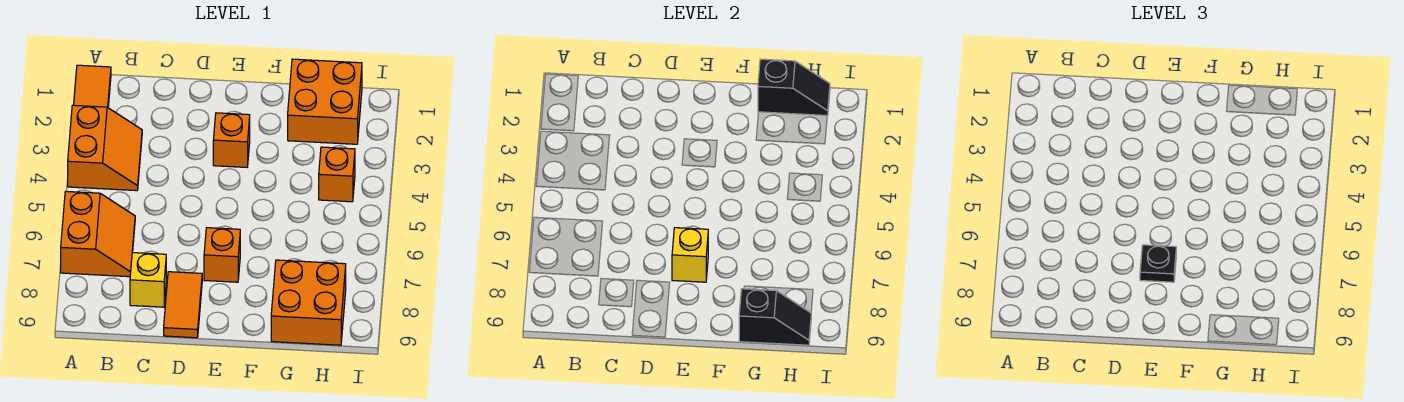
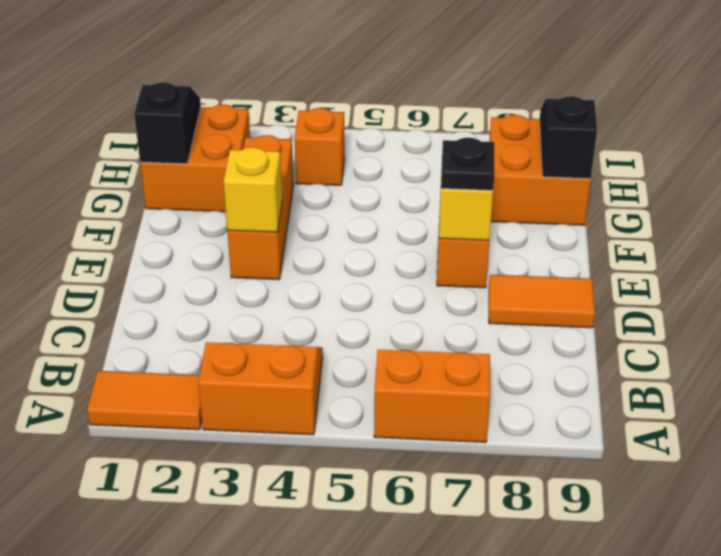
yellow brick C8 level 1 -> yellow brick E3 level 2
orange brick E3 level 1 -> orange brick E3:G3 level 1

